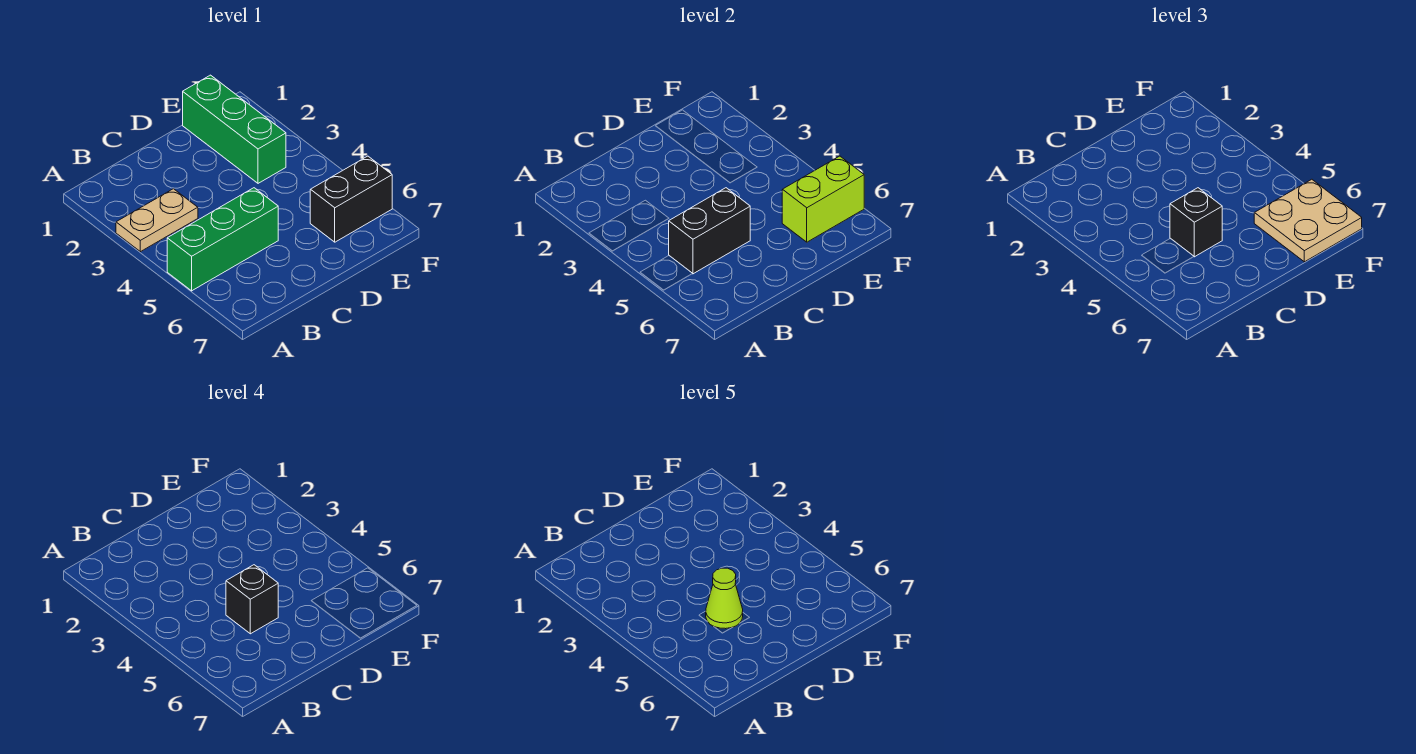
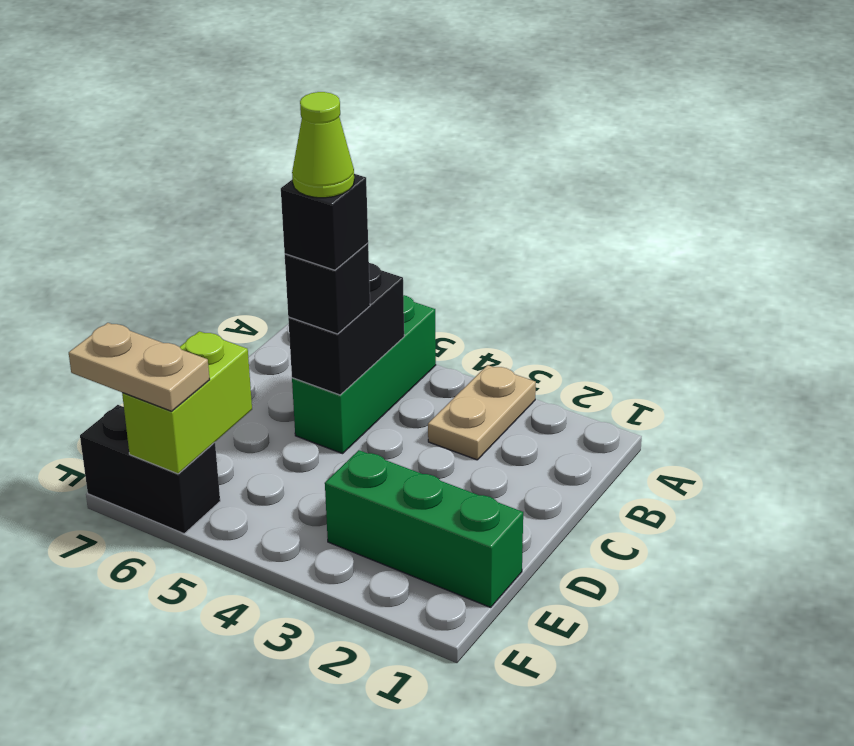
black brick E6:F6 level 1 -> black brick F6:F7 level 1
tan plate E6:F7 level 3 -> tan plate F6:F7 level 3

